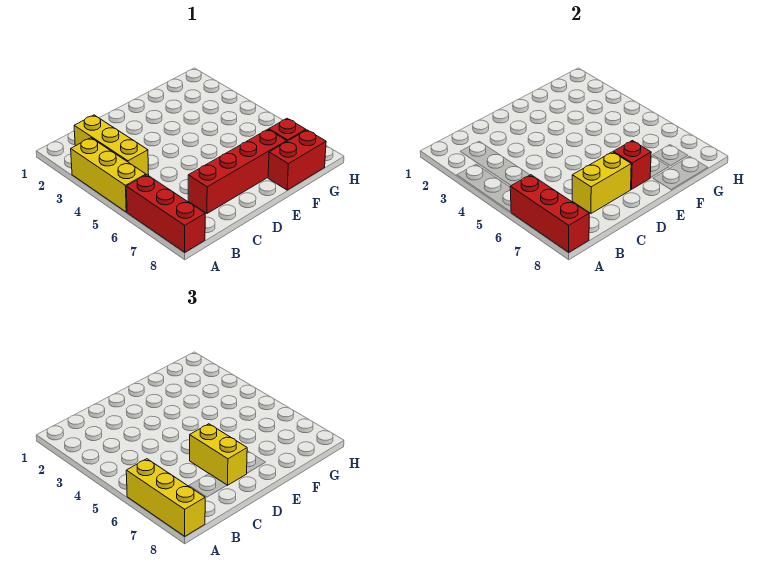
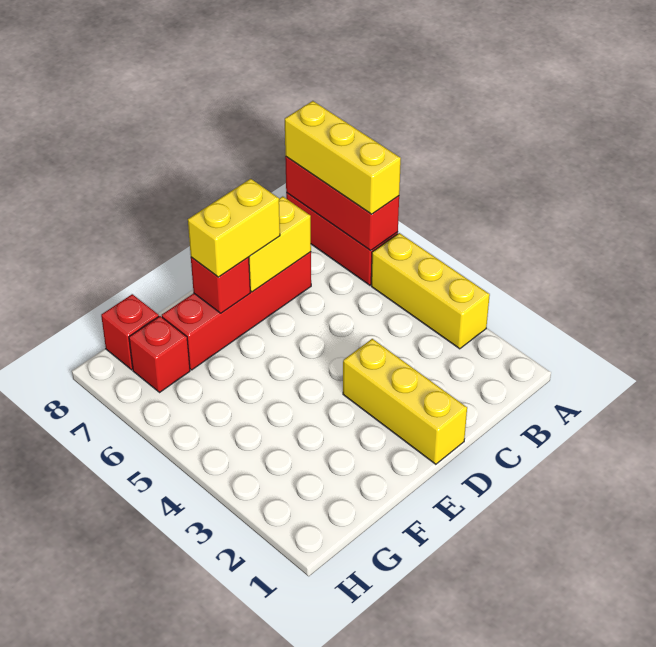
yellow brick B2:B4 level 1 -> yellow brick D1:D3 level 1
yellow brick D6:D7 level 3 -> yellow brick D7:E7 level 3
red brick F8:G8 level 1 -> red brick G8 level 1

